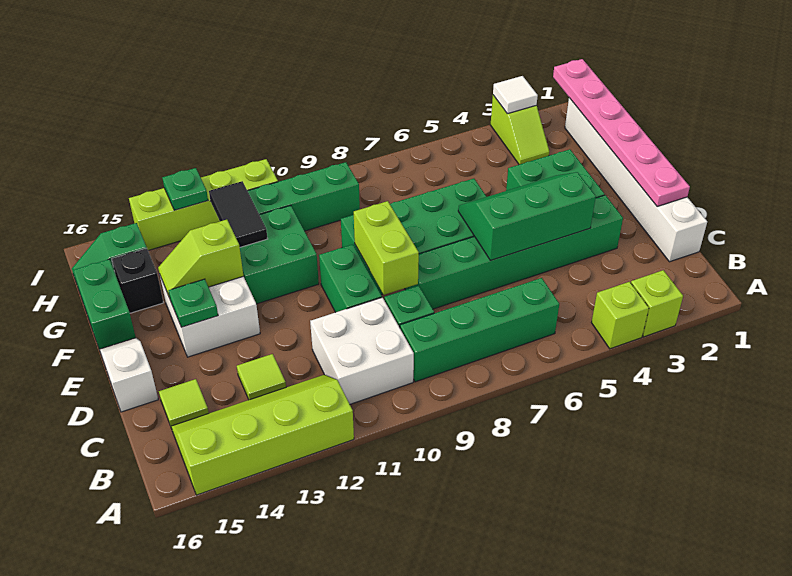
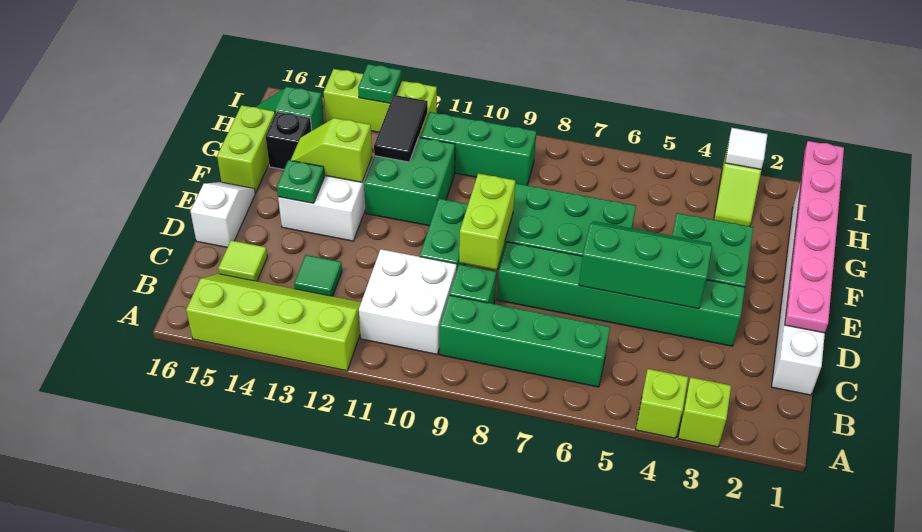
lime tile C13 level 1 -> green tile C13 level 1
green brick F16:G16 level 1 -> lime brick F16:G16 level 1
lime brick I11:I14 level 1 -> lime brick I12:I14 level 1

